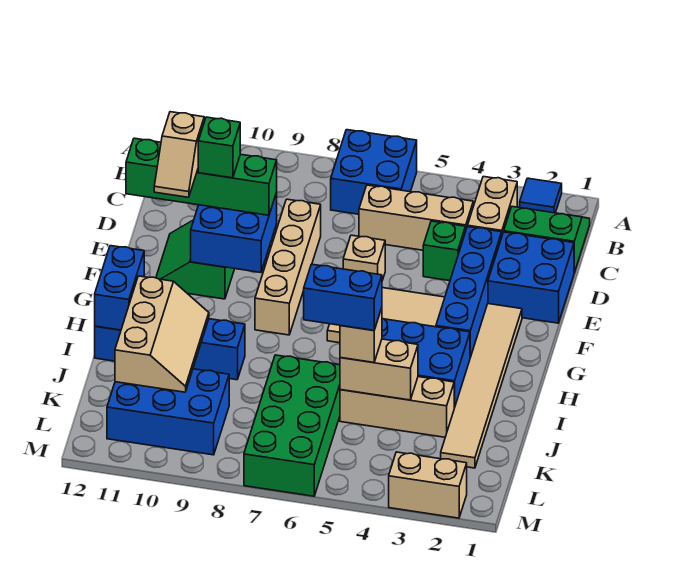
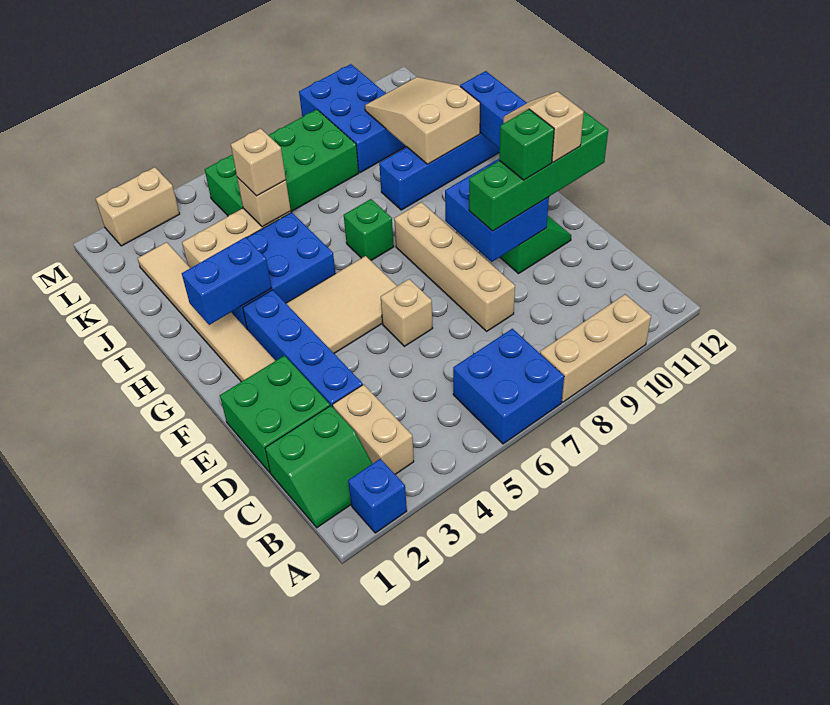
blue tile A2 level 1 -> blue brick A2 level 1
tan brick C4:C6 level 1 -> tan brick A8:A10 level 1
blue brick D1:E2 level 1 -> green brick D1:E2 level 1
green brick D4 level 1 -> green brick H7 level 1
tan slope I10:K11 level 2 top 11 -> tan slope I10:K11 level 2 top I
tan brick J4:J5 level 2 -> tan brick J5 level 2
blue brick J5:J6 level 4 -> blue brick H2:H3 level 2
green brick J6:M7 level 1 -> green brick K5:L8 level 1
blue brick K9:L11 level 1 -> blue brick K9:M10 level 1

